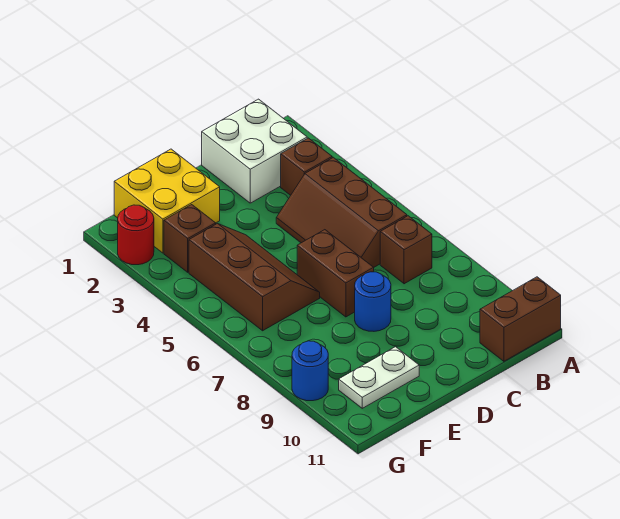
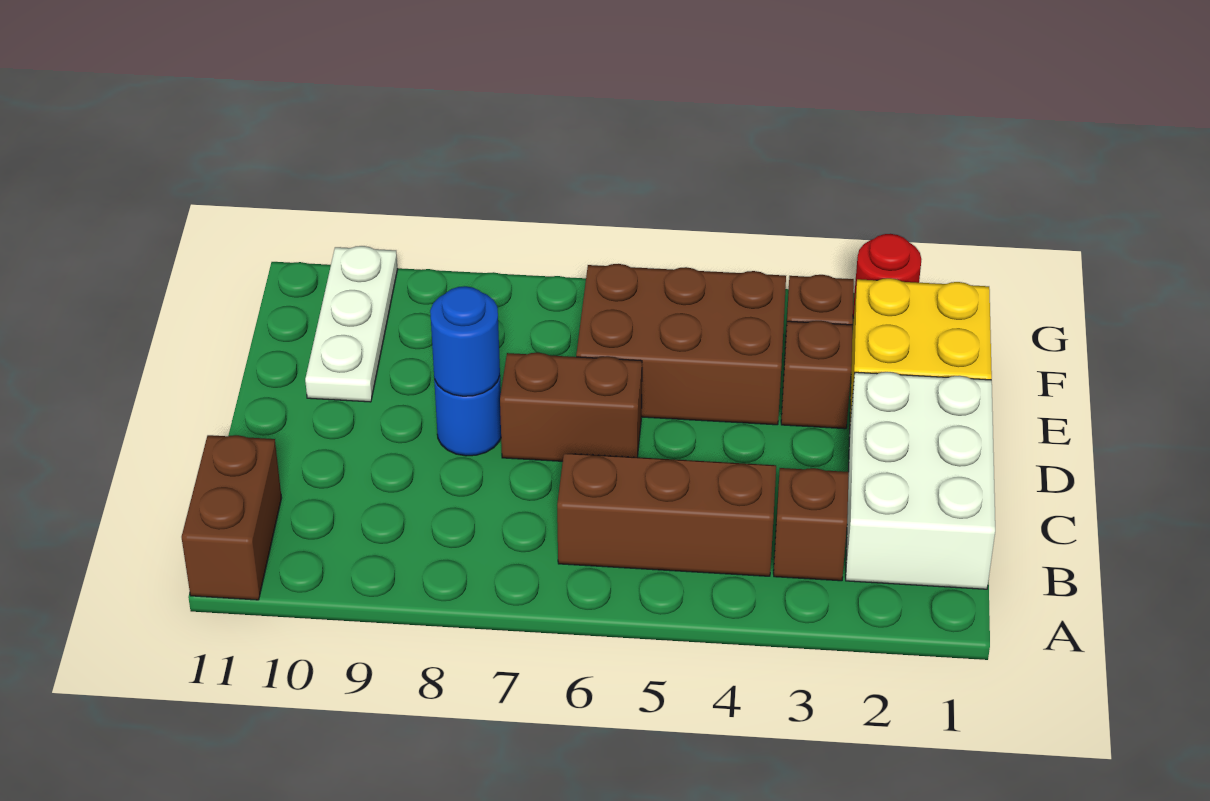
white brick B1:C2 level 1 -> white brick B1:D2 level 1
brown brick B7 level 1 -> brown brick E3 level 1
brown slope E4:F6 level 1 top F -> brown brick E4:F6 level 1
white plate E10:F10 level 1 -> white plate E10:G10 level 1
blue round brick G9 level 1 -> blue round brick D8 level 2

